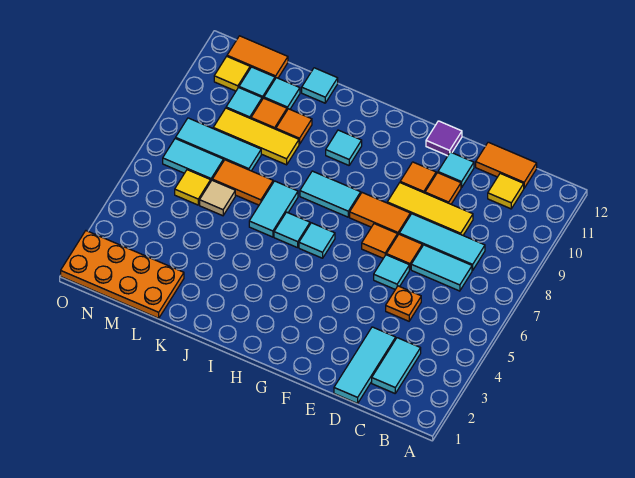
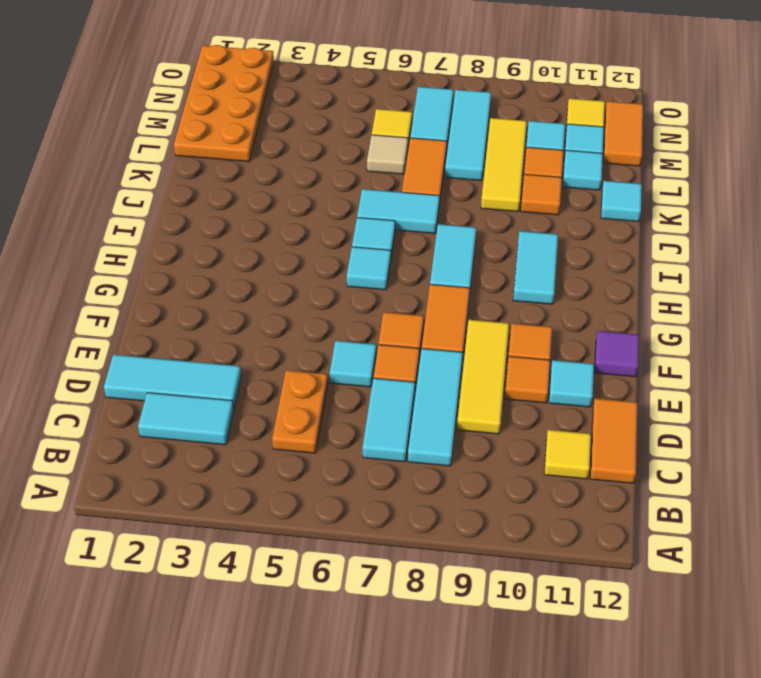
orange plate D5 level 1 -> orange plate C5:D5 level 1
cyan tile I10 level 1 -> cyan tile H10:I10 level 1

